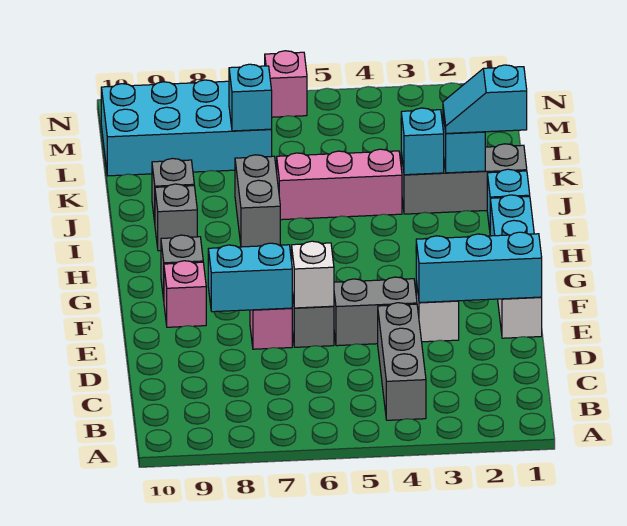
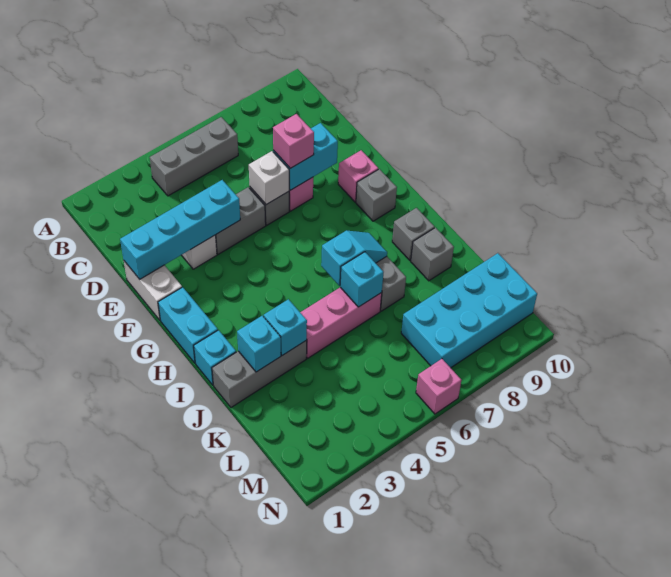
grey brick B4:D4 level 1 -> grey brick B4:B6 level 1
cyan brick E1:E3 level 2 -> cyan brick E1:E4 level 2
none -> pink brick E7 level 3
cyan slope J1:J2 level 3 top 1 -> cyan slope I6:I7 level 2 top 6
cyan brick L7 level 2 -> cyan brick J6 level 2

